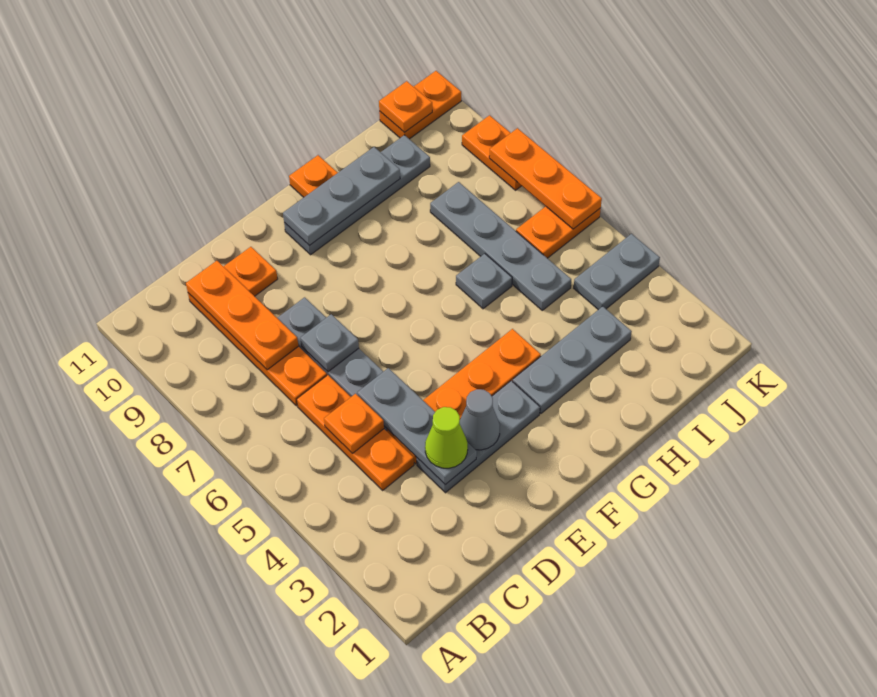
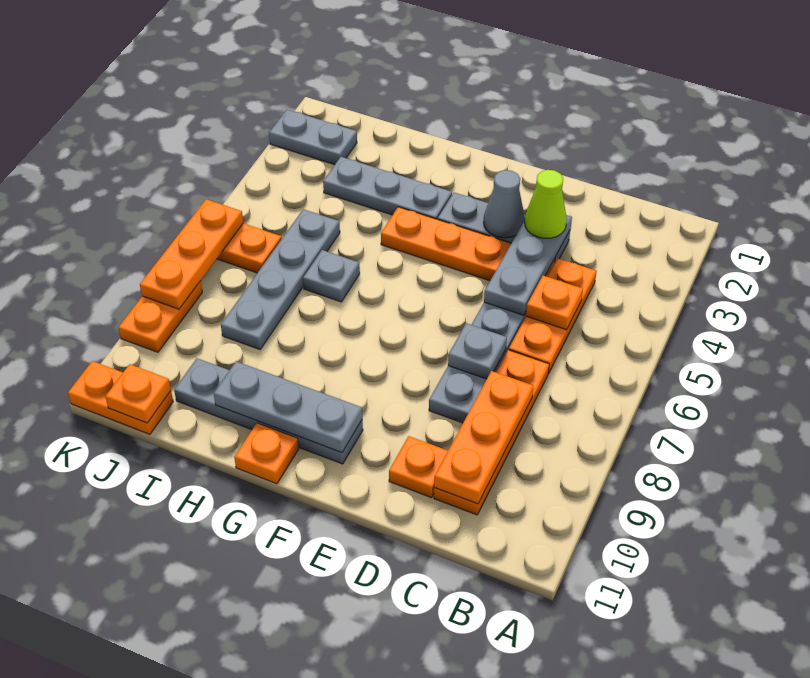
grey plate J4:K4 level 1 -> grey plate J2:K2 level 1

